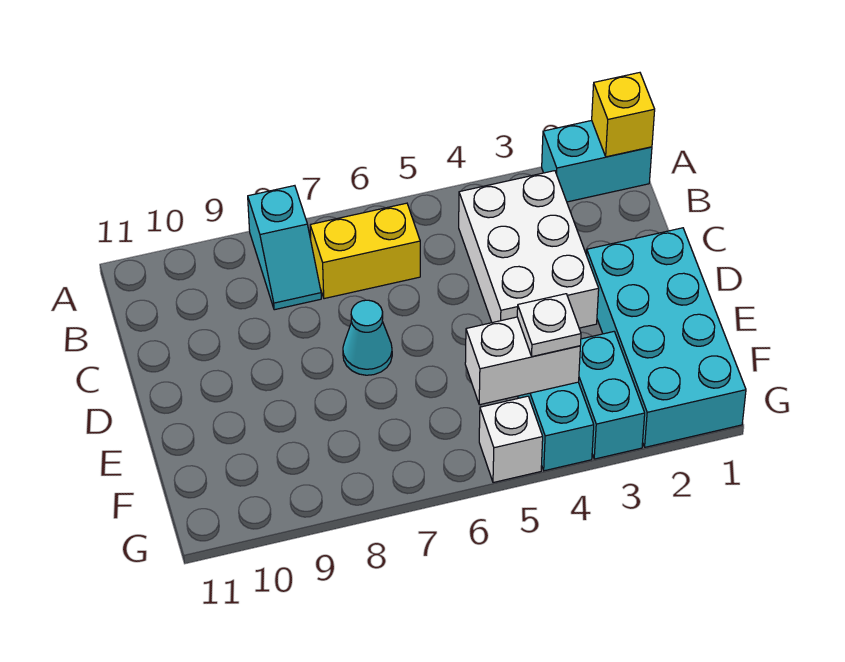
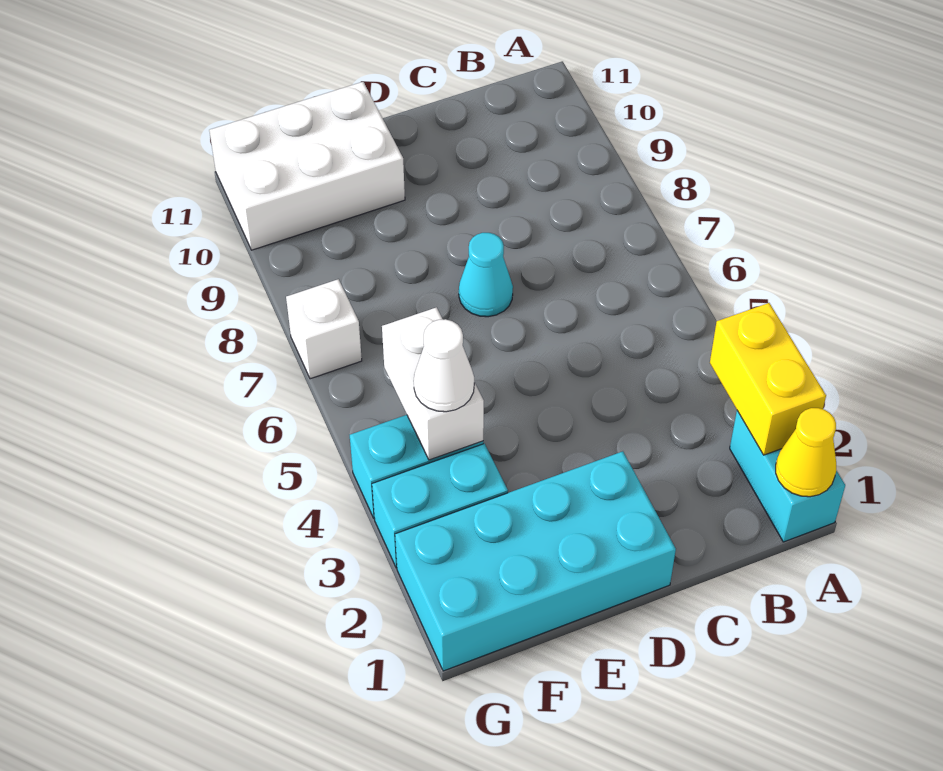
yellow brick A1 level 2 -> yellow cone A1 level 2
cyan slope A8:B8 level 1 top A -> none
white brick B3:D4 level 1 -> white brick E10:G11 level 1
yellow brick B6:B7 level 1 -> yellow brick A2:A3 level 2
white plate F4 level 3 -> white cone F4 level 3
white brick G5 level 1 -> white brick G7 level 1

